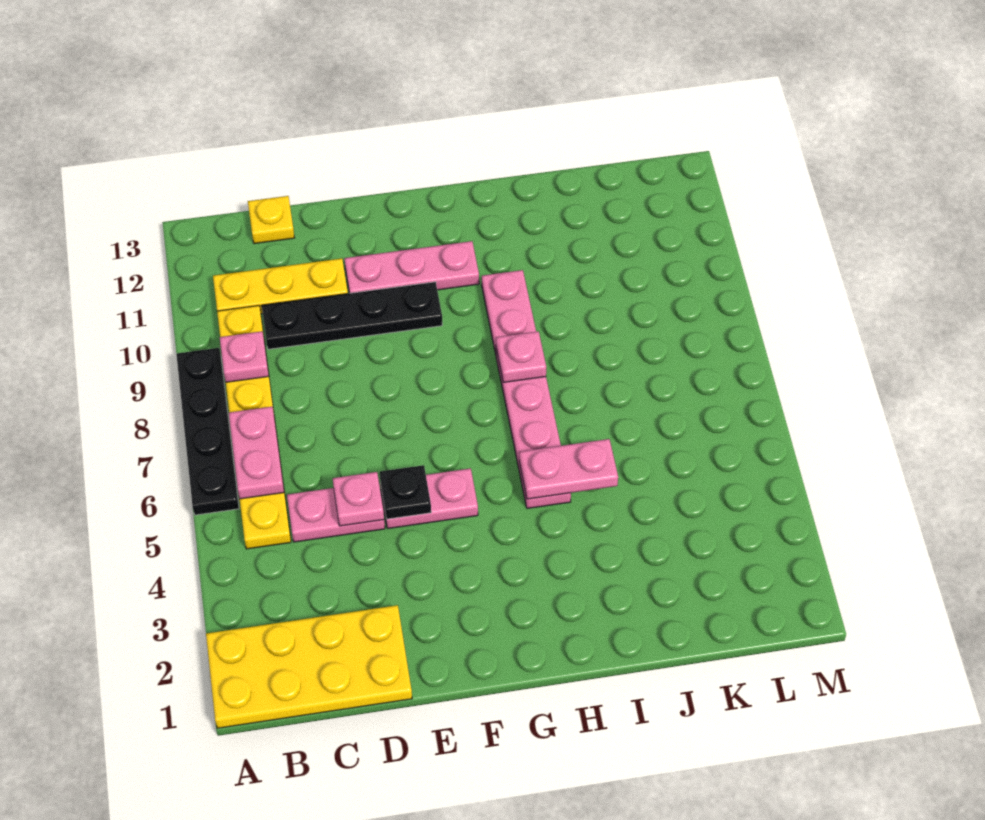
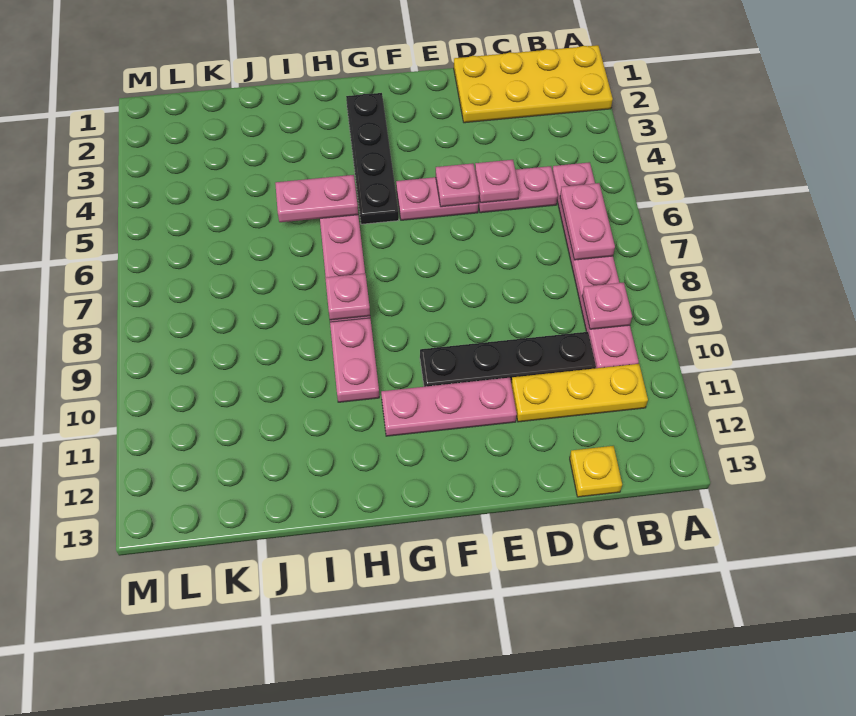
black plate A6:A9 level 1 -> black plate G2:G5 level 1
yellow plate B5:B10 level 1 -> pink plate B5:B10 level 1
black plate E5 level 2 -> pink plate E5 level 2

